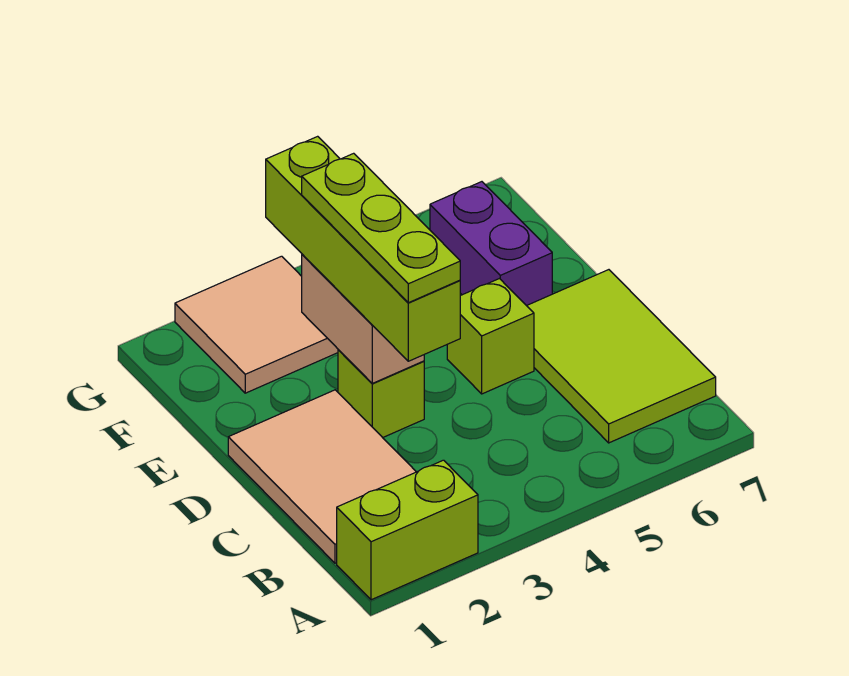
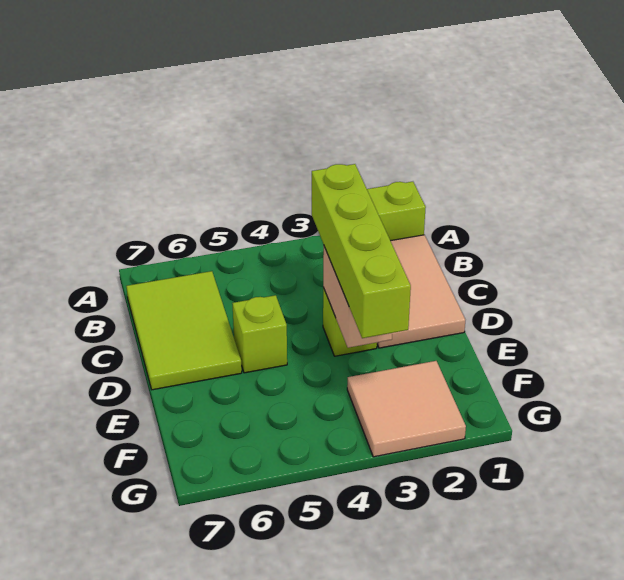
lime plate C3:E3 level 4 -> none
purple brick E6:F6 level 1 -> none

